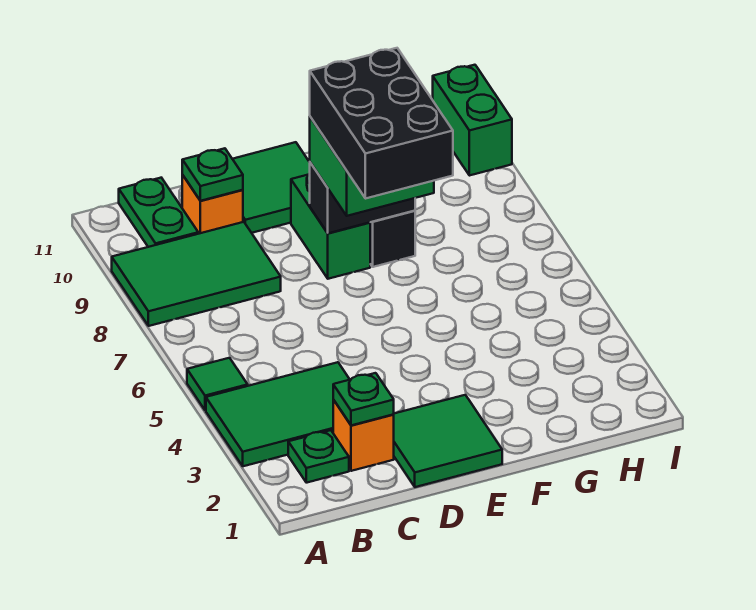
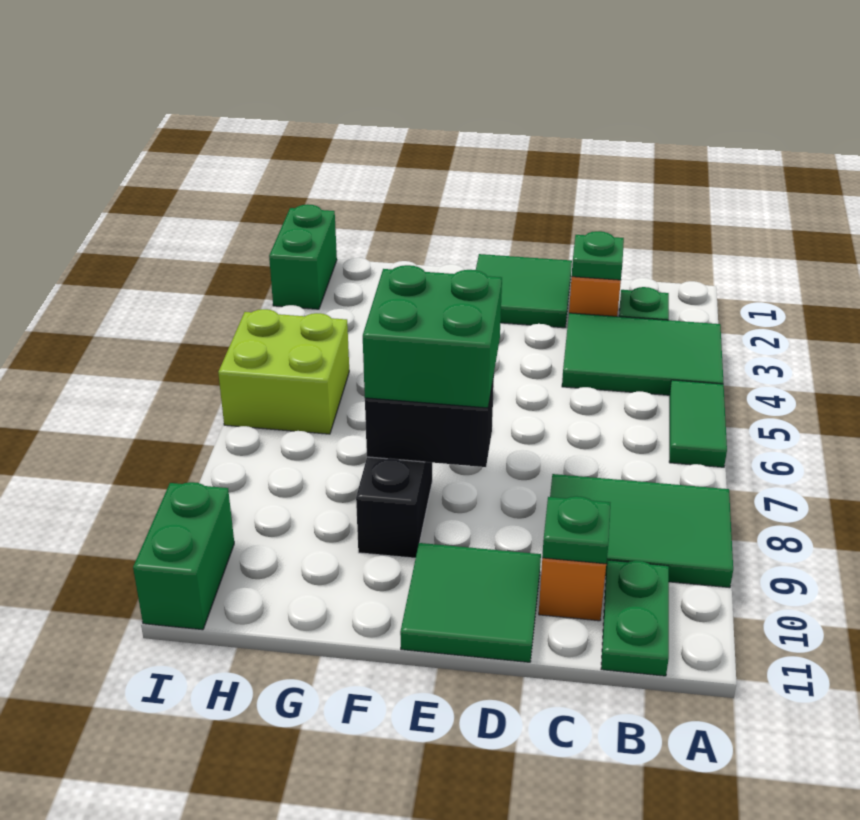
green tile A5 level 1 -> green tile A5:A6 level 1
black brick E6:F8 level 4 -> none
green brick E8:E9 level 1 -> green brick I1:I2 level 1
none -> lime brick H5:I6 level 1

